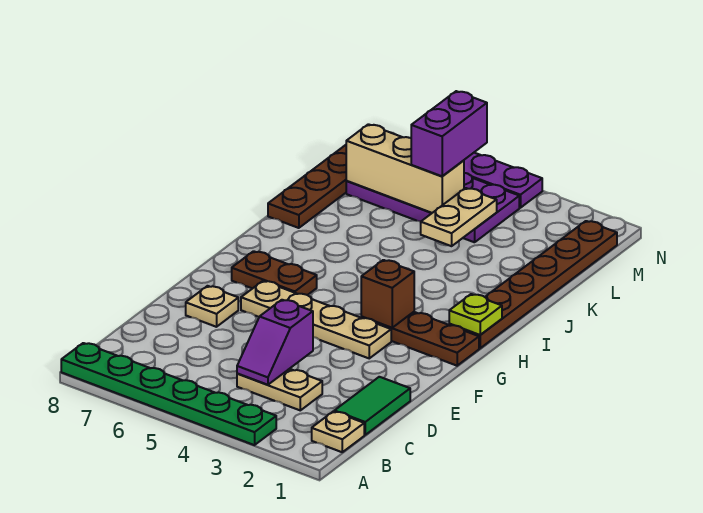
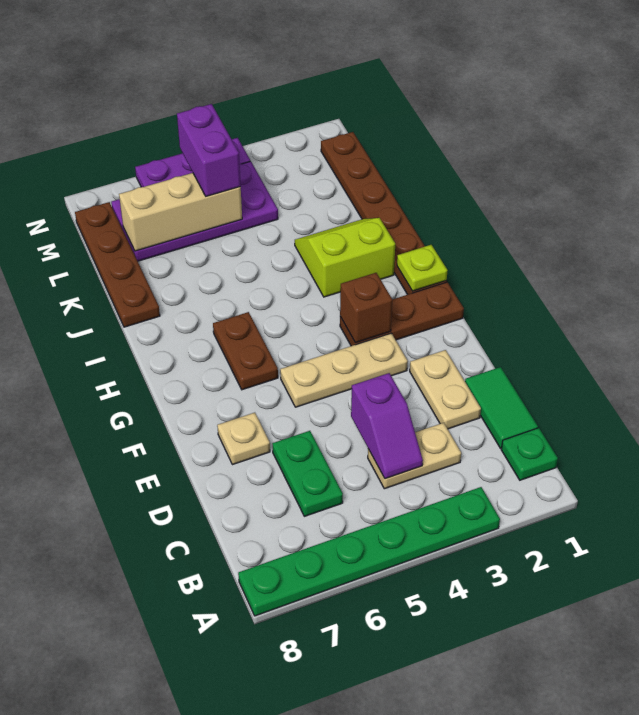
tan plate B1 level 1 -> green plate B1 level 1
none -> green plate C6:D6 level 1
tan plate F3:F6 level 1 -> tan plate F3:F5 level 1
brown plate G6:G7 level 1 -> brown plate G6:H6 level 1
none -> lime slope I2:J3 level 1 top I
tan plate K4:L4 level 2 -> tan plate D2:E2 level 1

